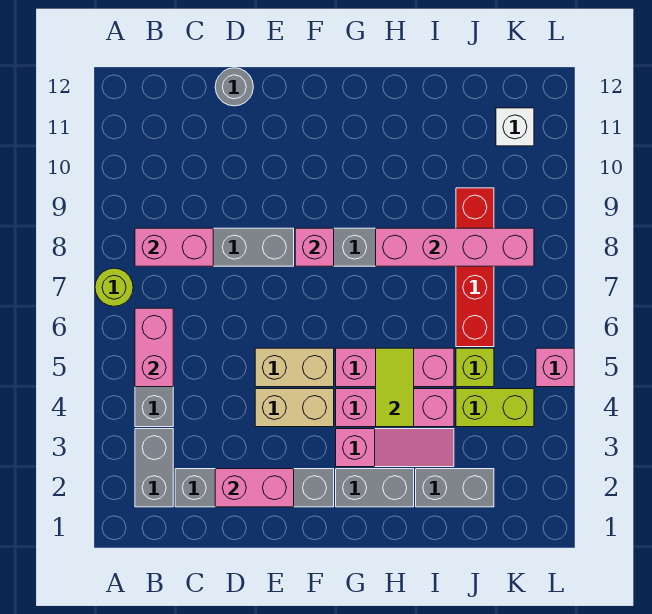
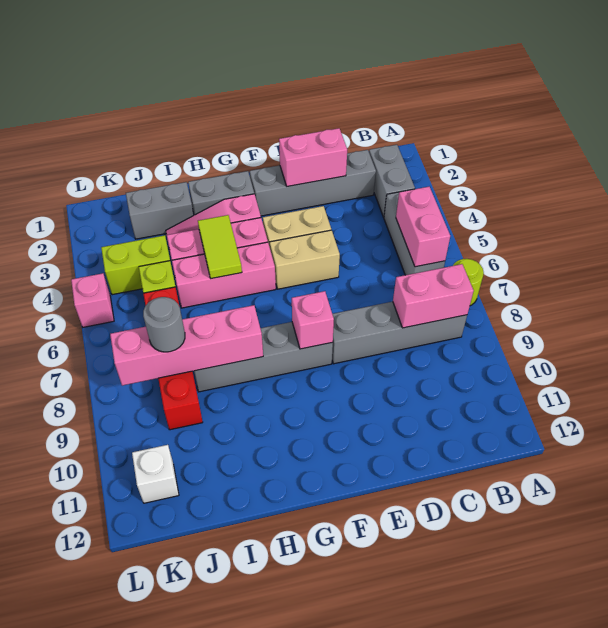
grey round brick D12 level 1 -> grey round brick J8 level 3

